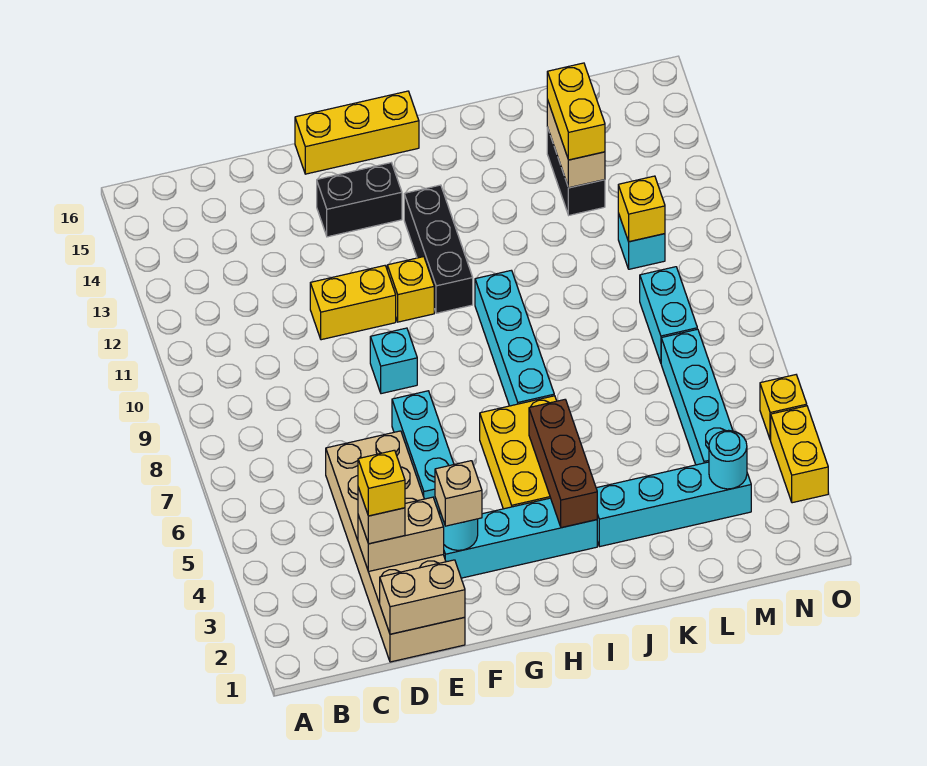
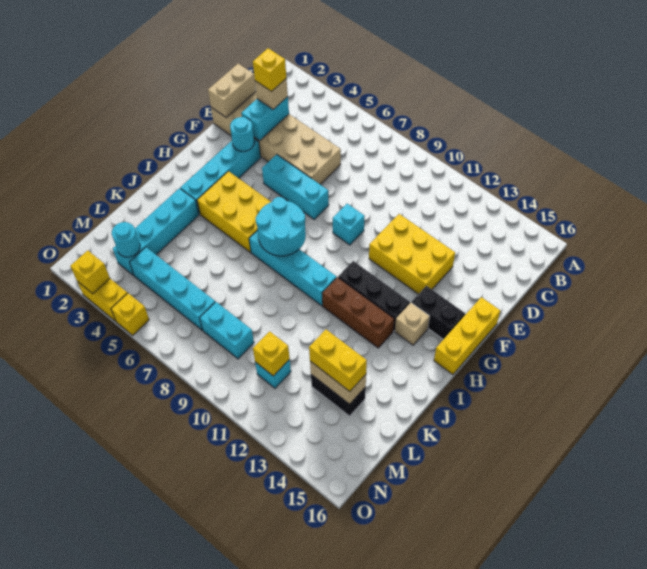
tan brick D3:E3 level 2 -> cyan brick D3:E3 level 2
yellow brick E11:F11 level 1 -> yellow brick E11:F13 level 1
tan brick F3 level 3 -> tan brick H14 level 1
black brick F14:G14 level 1 -> black brick G14:G15 level 1
yellow brick G11 level 1 -> yellow brick O3 level 2
none -> cyan round brick H7:I8 level 2
brown brick I3:I5 level 2 -> brown brick I11:I13 level 1

